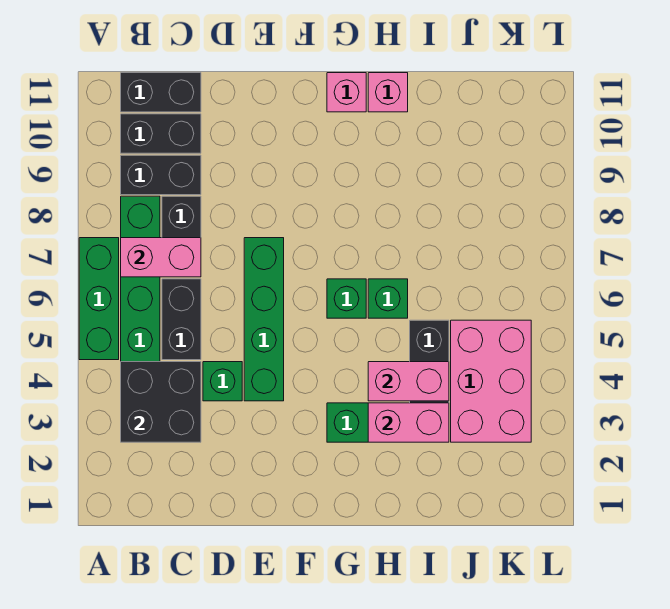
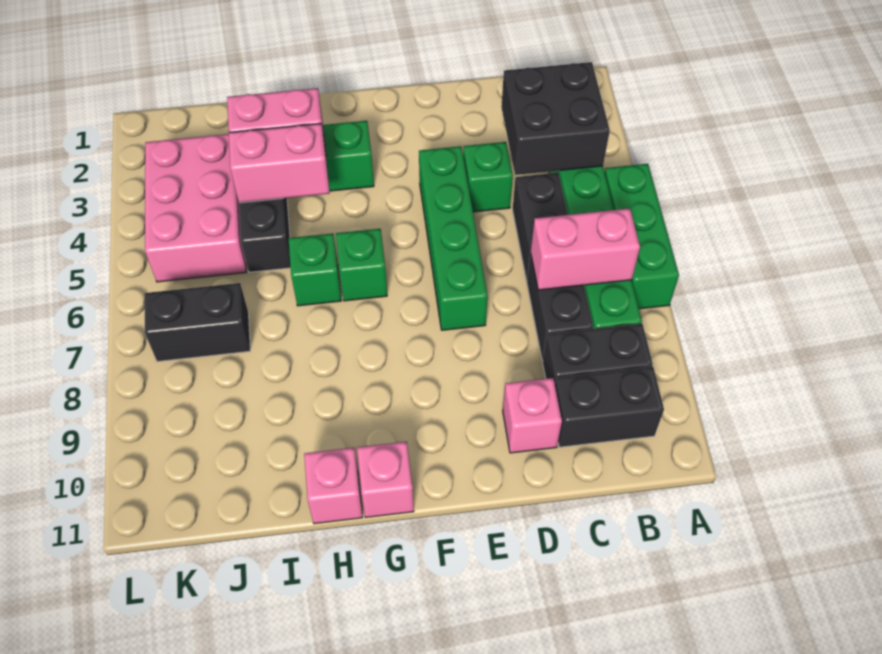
black brick B11:C11 level 1 -> black brick J7:K7 level 1
none -> pink brick D10 level 1

